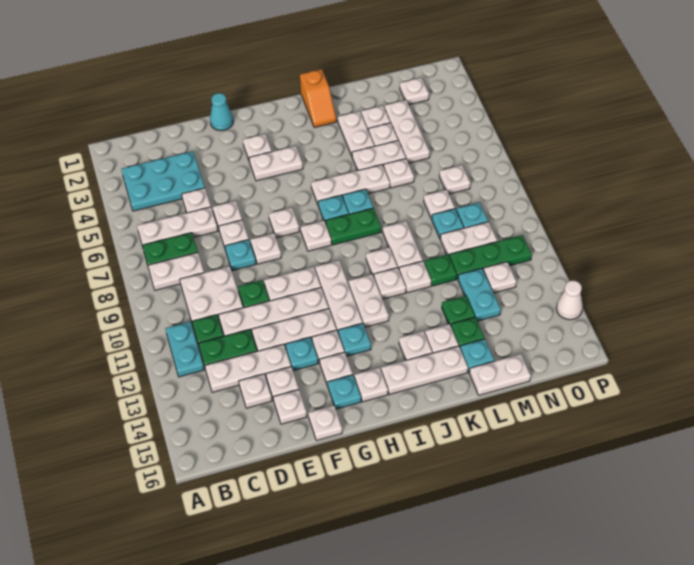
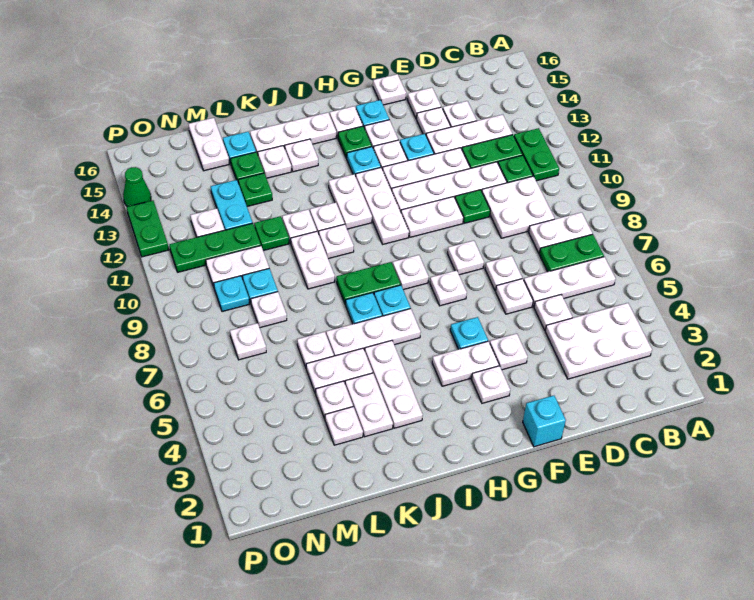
cyan plate B3:D4 level 1 -> white plate B3:D4 level 1
cyan plate B11:B12 level 1 -> green plate B11:B12 level 1
cyan plate E8 level 1 -> cyan plate G5 level 1
cyan cone F1 level 1 -> cyan brick F1 level 1
none -> green plate H14 level 1
orange slope J1:J2 level 1 top 1 -> none
white plate L16:M16 level 1 -> white plate M15:M16 level 1
white plate M3:M5 level 1 -> white plate J3:J5 level 1
white plate N2 level 1 -> white plate F4 level 1
none -> green plate P12:P13 level 1
white cone P14 level 1 -> green cone P14 level 1

